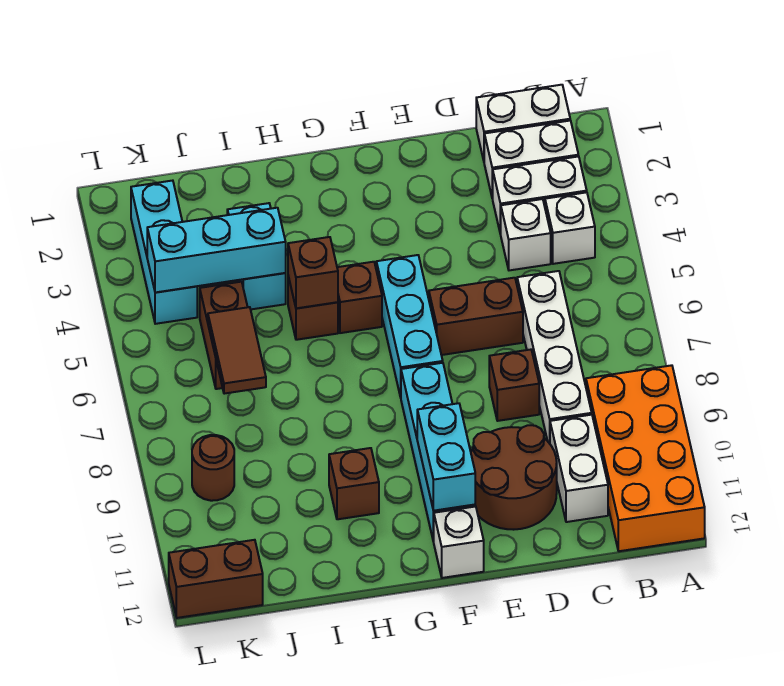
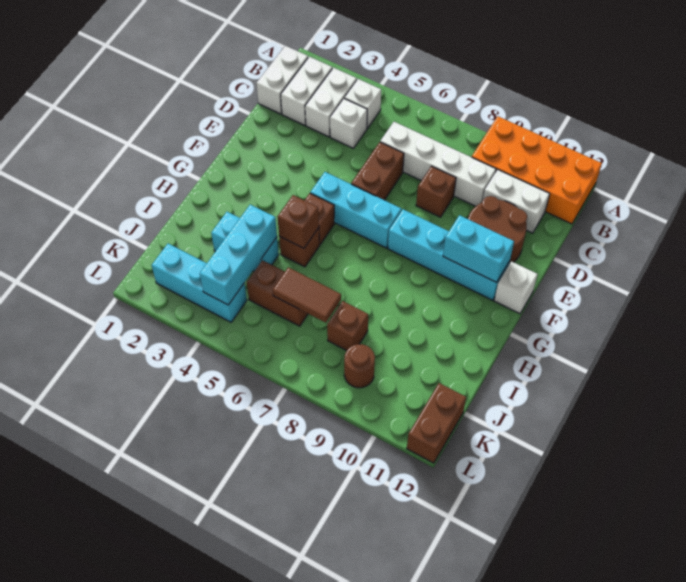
brown brick H10 level 1 -> brown brick J8 level 1

